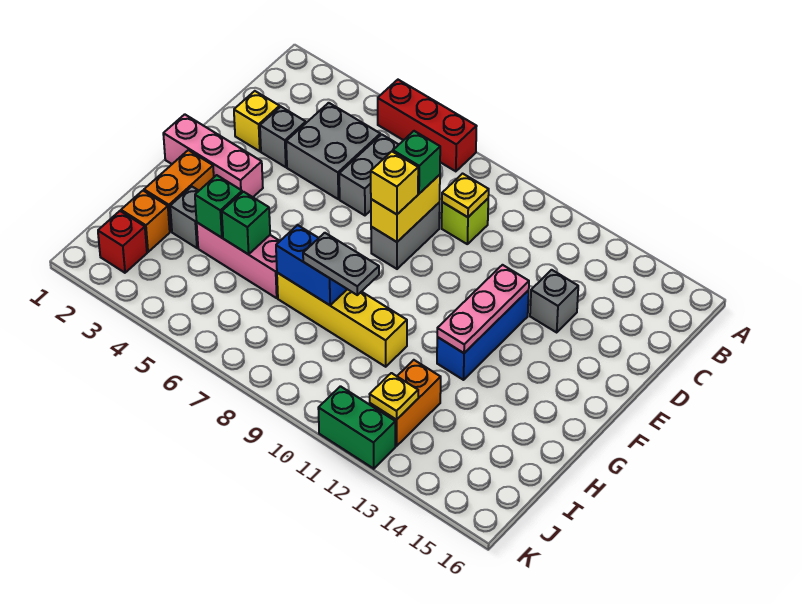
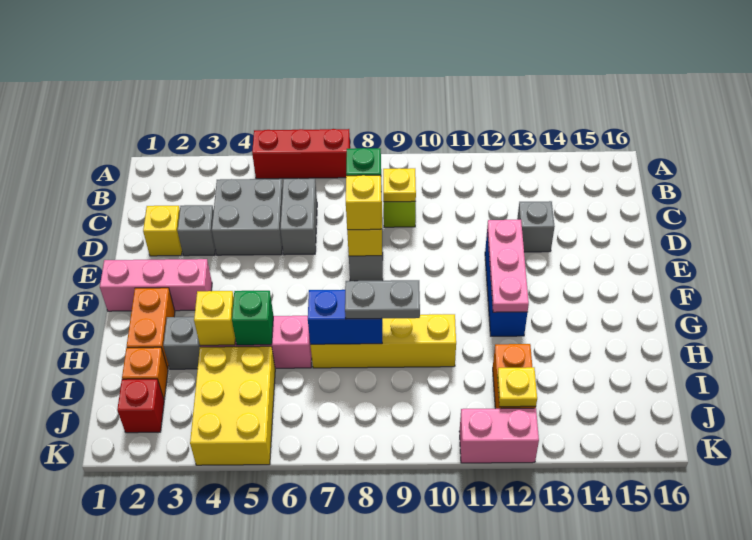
green brick H4 level 2 -> yellow brick H4 level 2
none -> yellow brick I4:K5 level 1
green brick K11:K12 level 1 -> pink brick K11:K12 level 1

